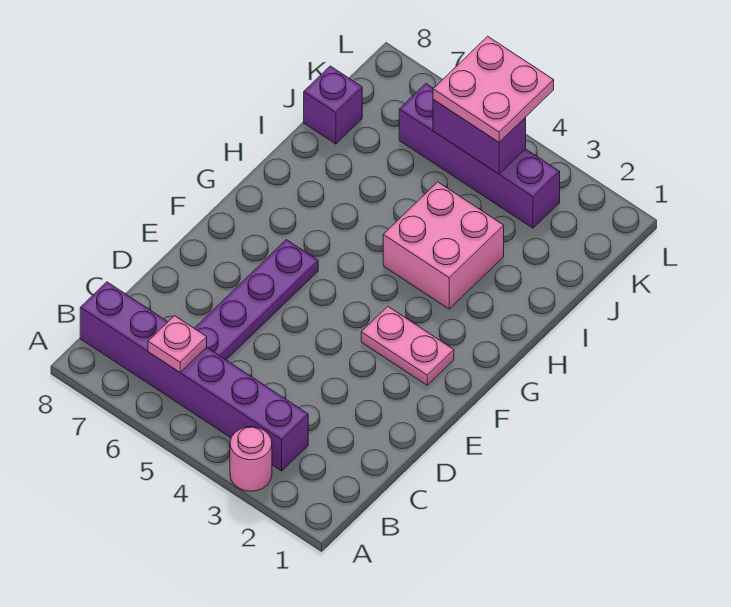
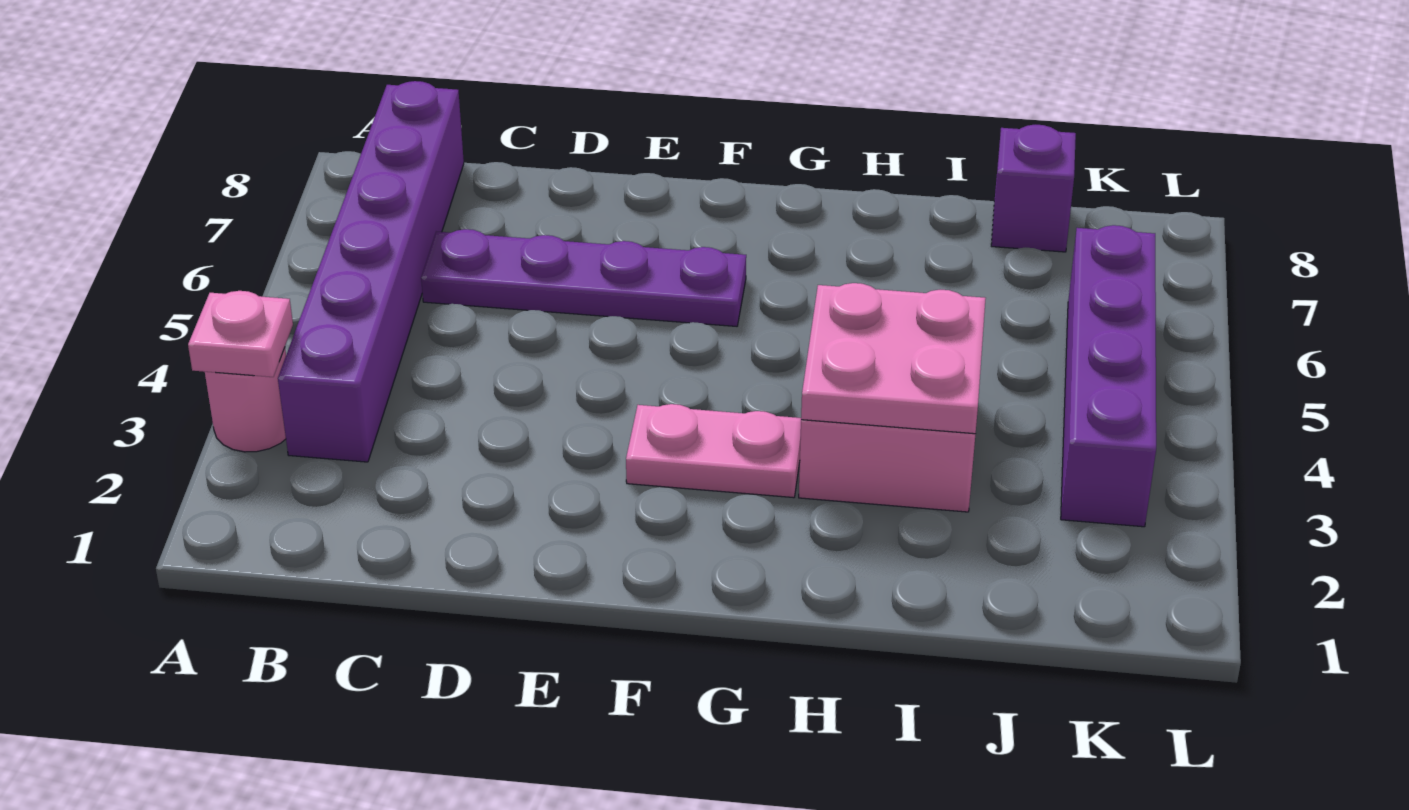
pink plate B6 level 2 -> pink plate A3 level 2
pink plate F2:F3 level 1 -> pink plate F3:G3 level 1
purple brick K4:K5 level 2 -> none
pink plate K4:L5 level 3 -> pink plate H3:I4 level 2

